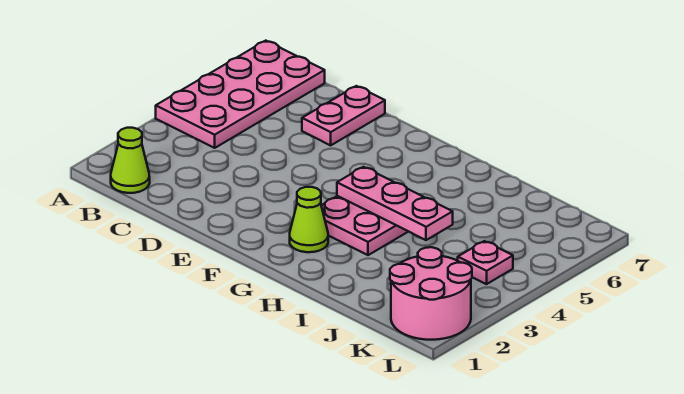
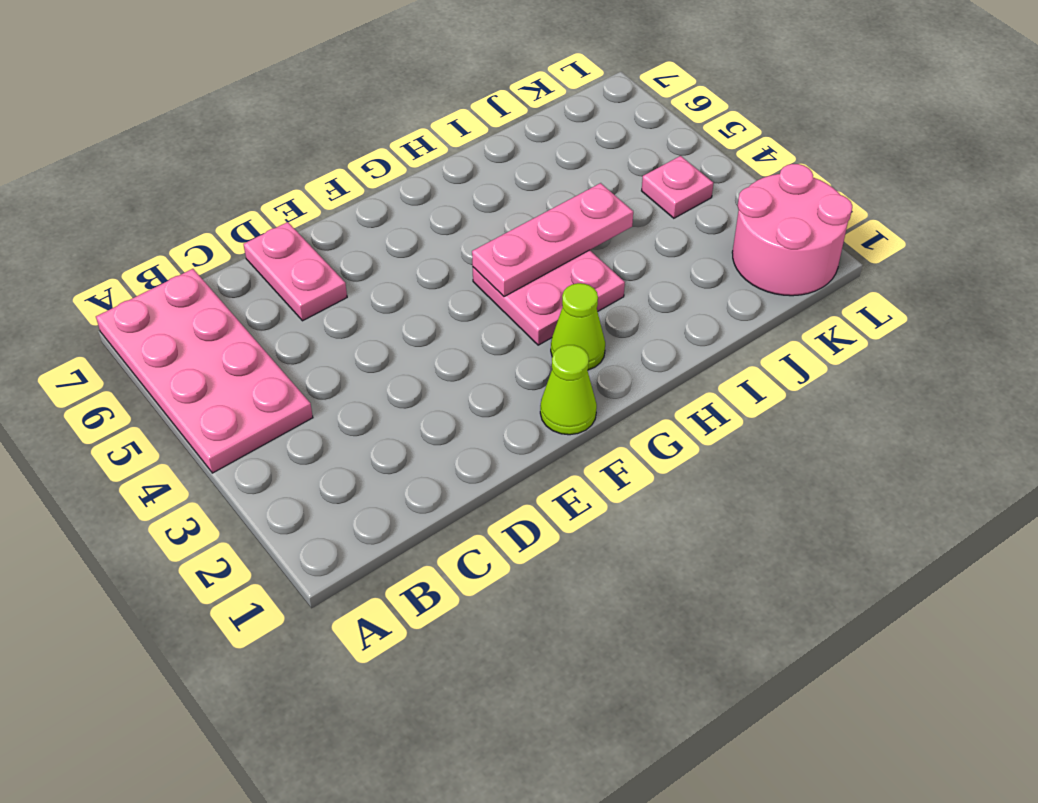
lime cone B1 level 1 -> lime cone F1 level 1

